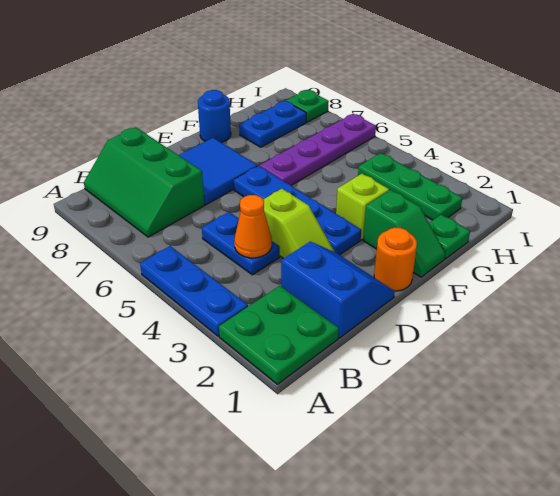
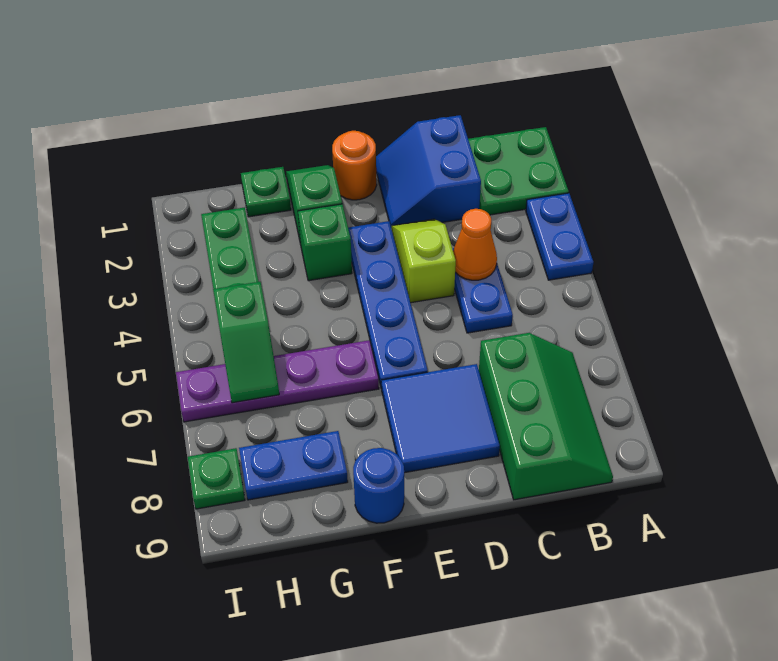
blue plate A3:A5 level 1 -> blue plate A3:A4 level 1
lime brick F3 level 1 -> green brick F3 level 1
none -> green slope H5:H6 level 2 top 5

